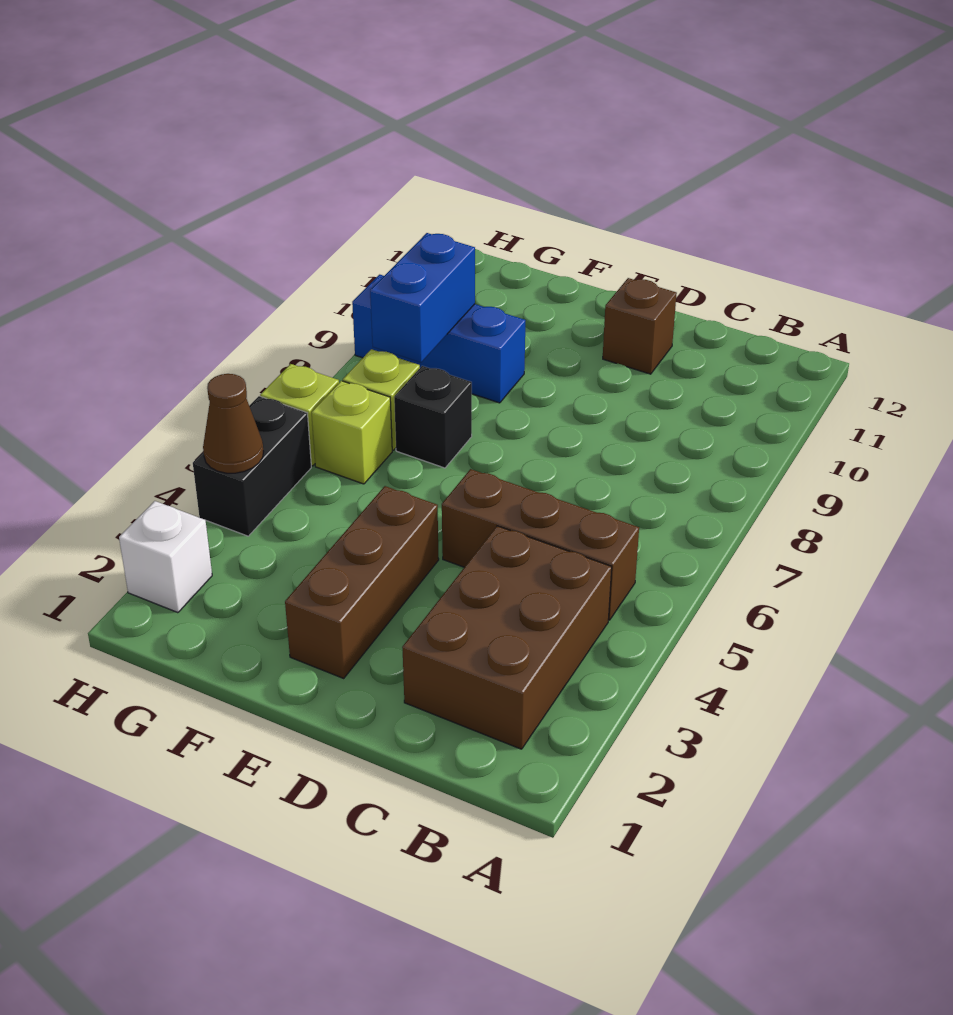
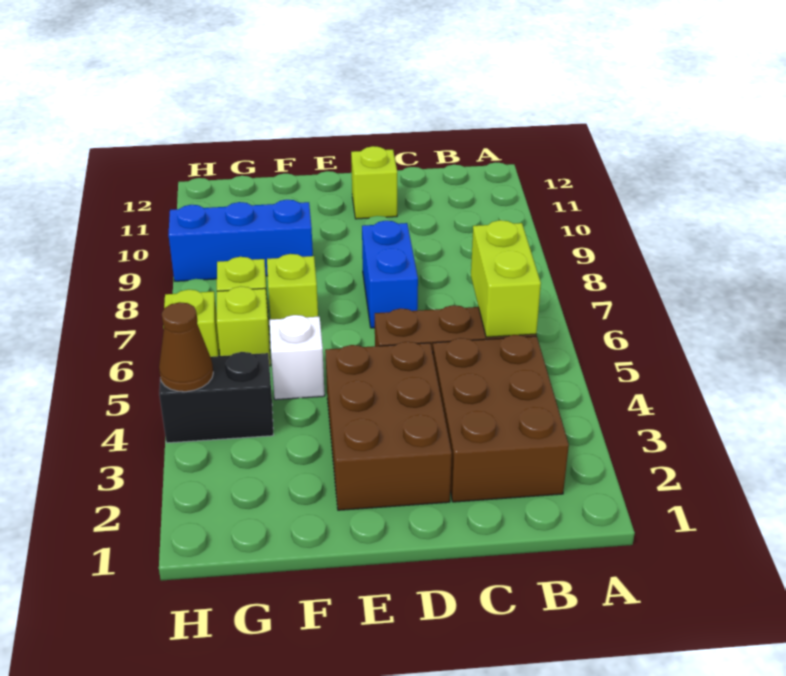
none -> lime brick B5:B6 level 2
brown brick D11 level 1 -> lime brick D11 level 1
brown brick E2:E4 level 1 -> brown brick D2:E4 level 1
black brick F7 level 1 -> lime brick F7 level 1
blue brick G8:G9 level 2 -> blue brick D7:D8 level 1
white brick H2 level 1 -> white brick F5 level 1
black brick H4:H5 level 1 -> black brick G4:H4 level 1

